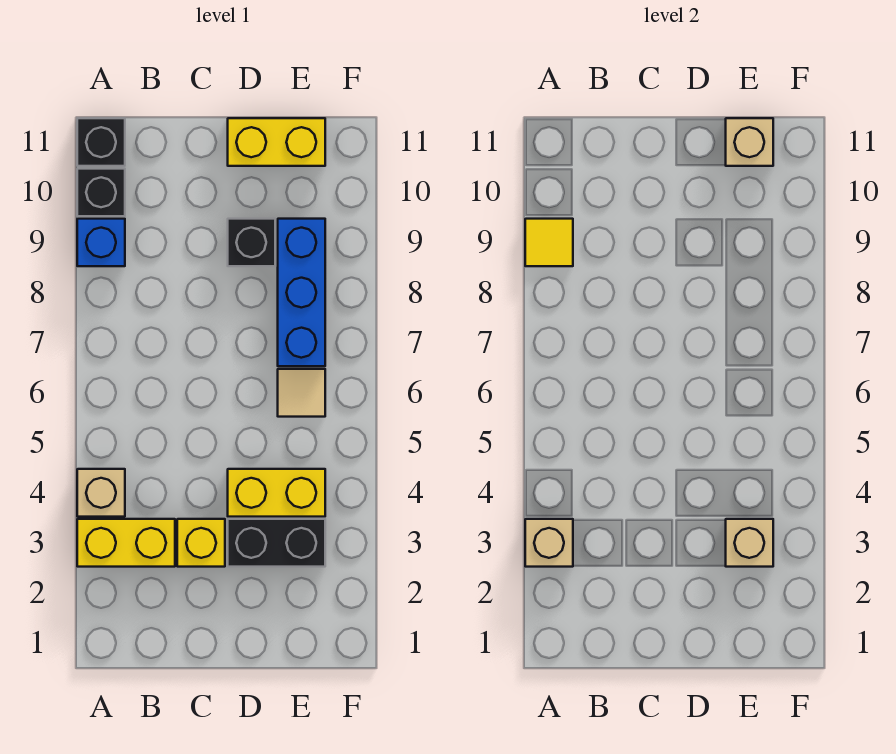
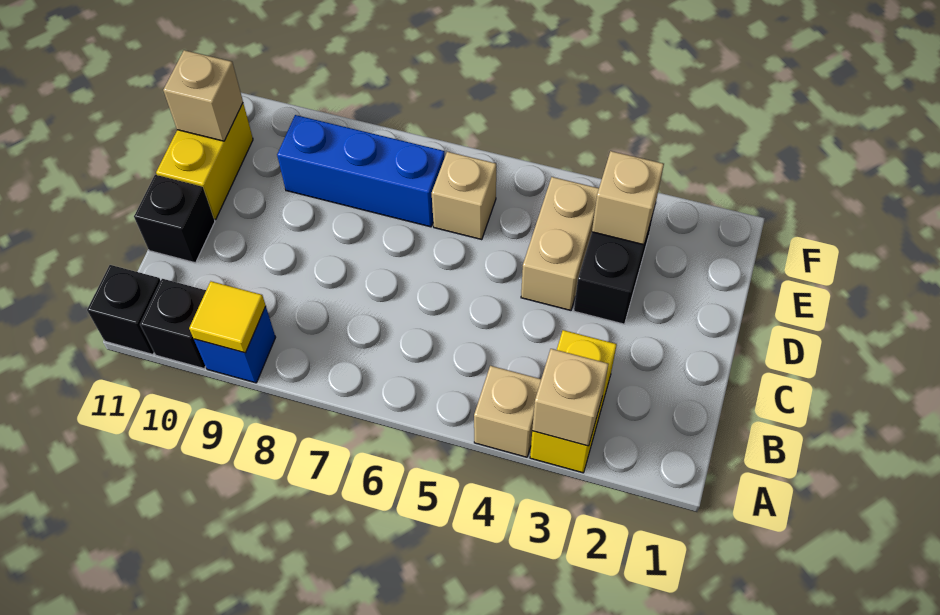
yellow brick C3 level 1 -> none
yellow brick D4:E4 level 1 -> tan brick D4:E4 level 1
black brick D9 level 1 -> black brick C11 level 1
tan tile E6 level 1 -> tan brick E6 level 1

